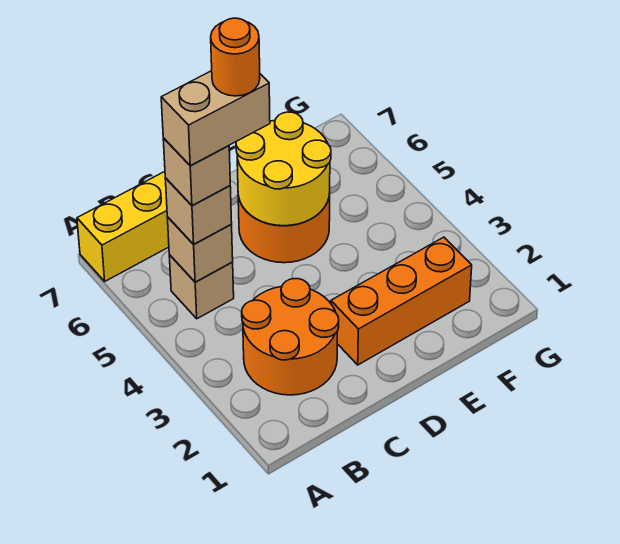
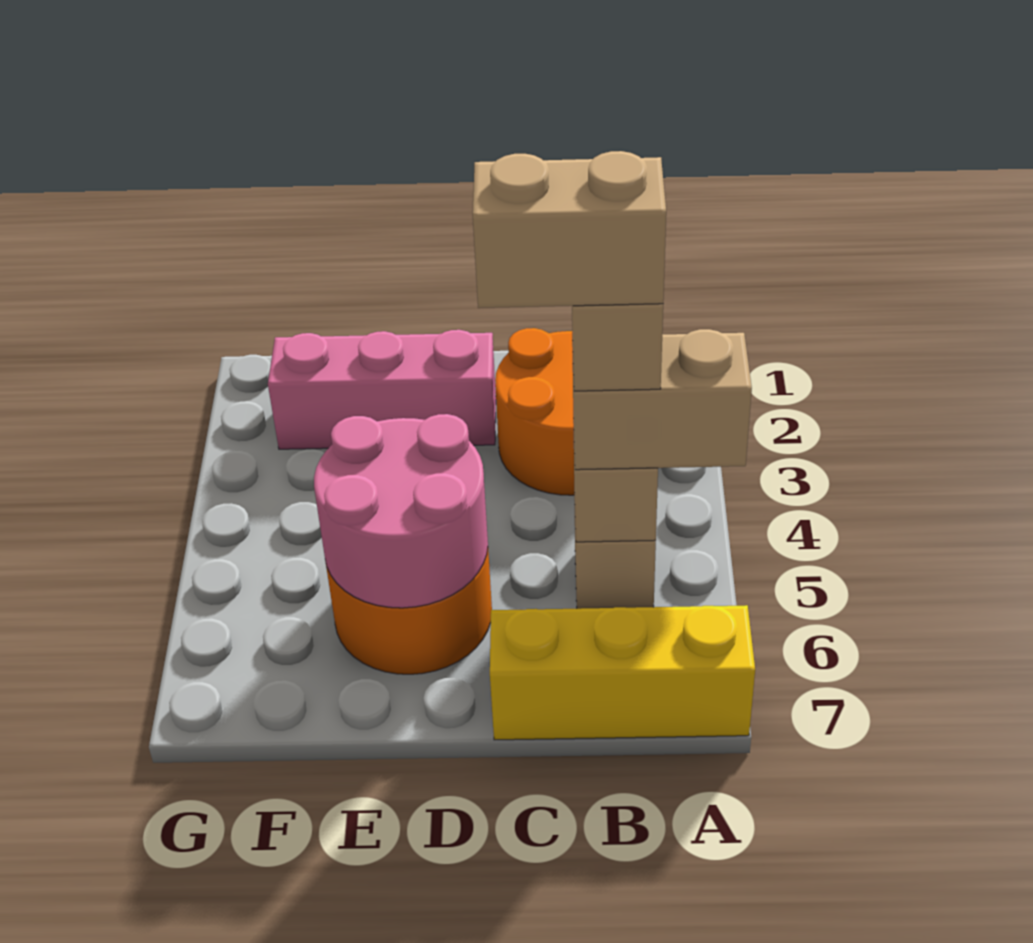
tan brick B5 level 3 -> tan brick A5:B5 level 3
orange round brick C5 level 6 -> none
orange brick D2:F2 level 1 -> pink brick D2:F2 level 1
yellow round brick D5:E6 level 2 -> pink round brick D5:E6 level 2

